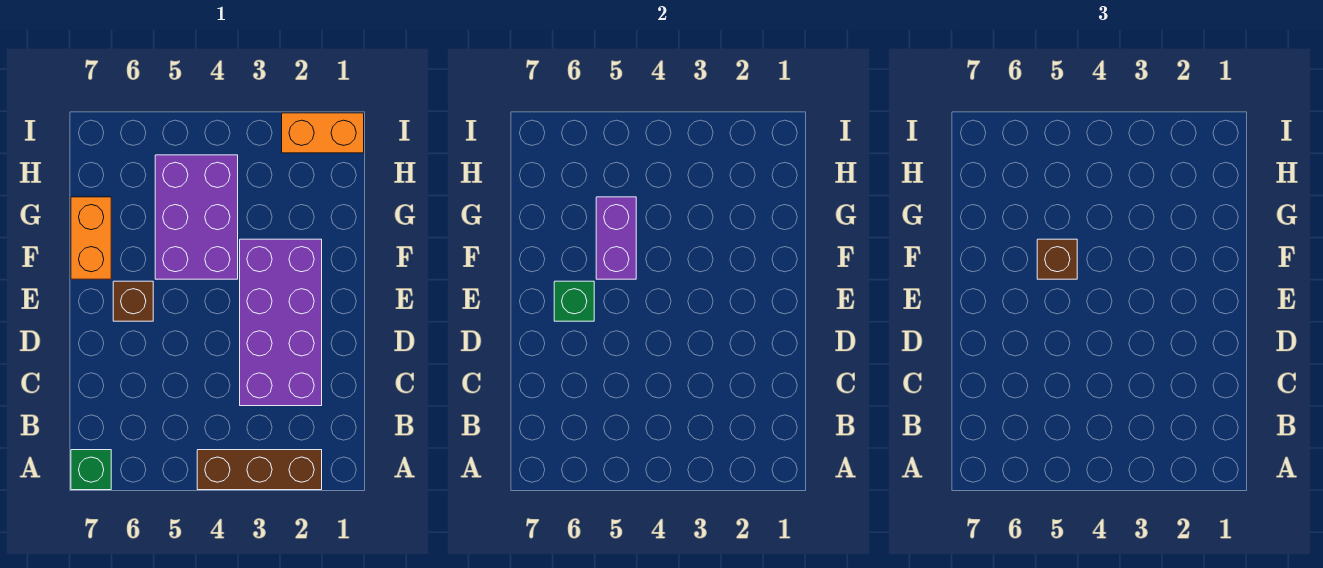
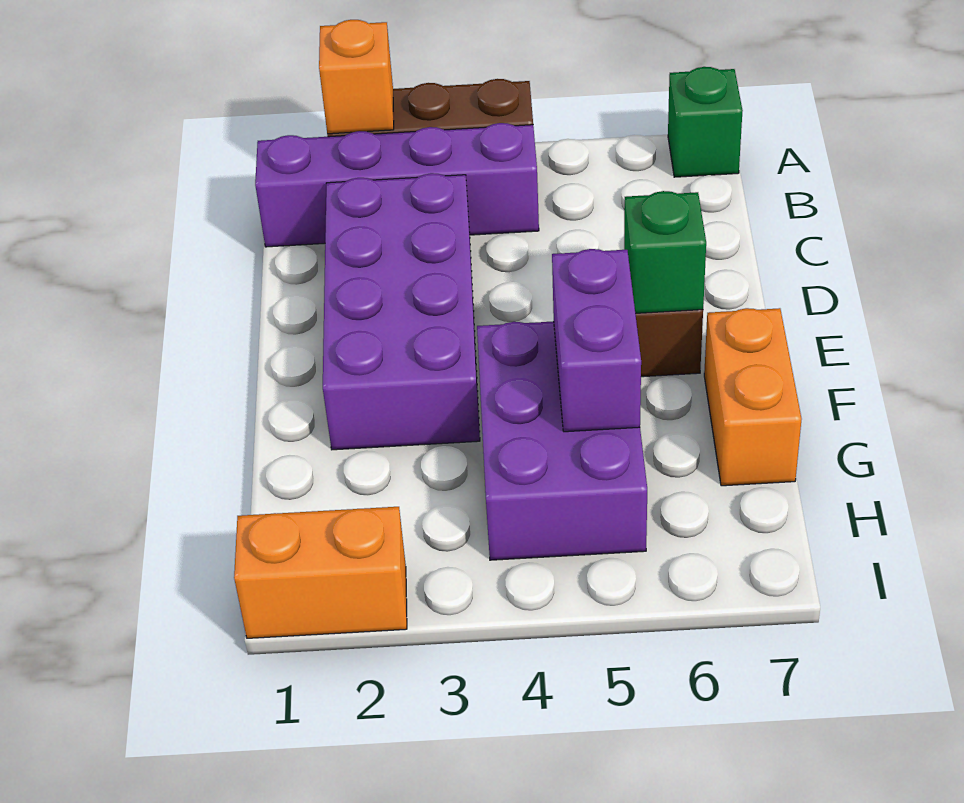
none -> orange brick A2 level 2
none -> purple brick B1:B4 level 1
brown brick F5 level 3 -> none

